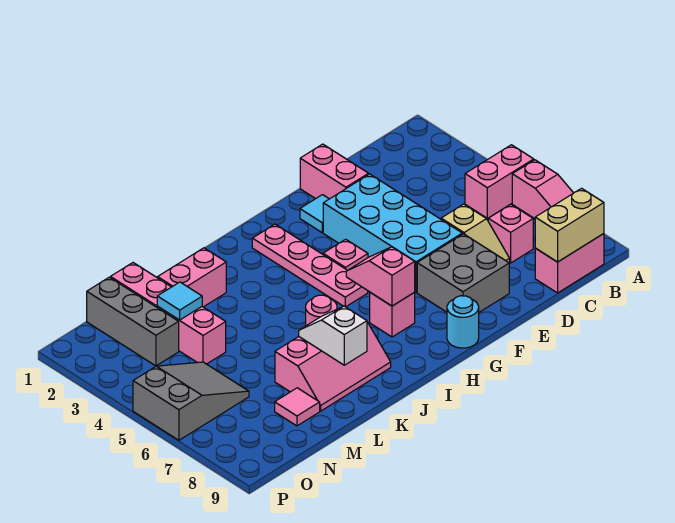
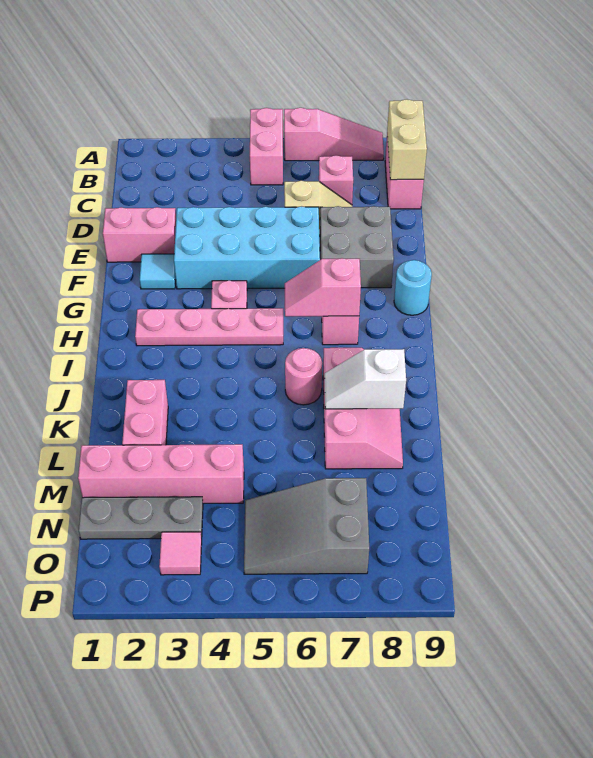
cyan tile M3 level 2 -> none
pink tile M8 level 1 -> pink tile O3 level 1
grey brick N1:N3 level 1 -> grey plate N1:N3 level 1
grey slope N5:P6 level 1 top P -> grey slope N5:O7 level 1 top 7

